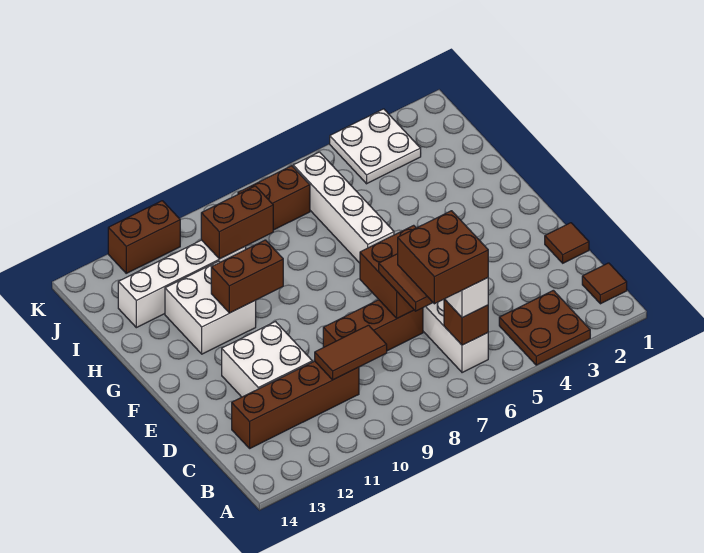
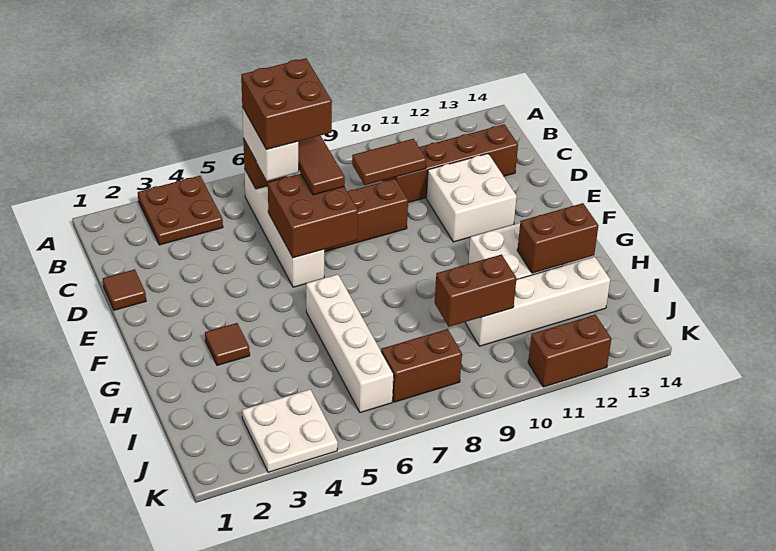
brown tile B1 level 1 -> brown tile G3 level 1
brown brick G10:G11 level 2 -> brown brick H12:H13 level 2

